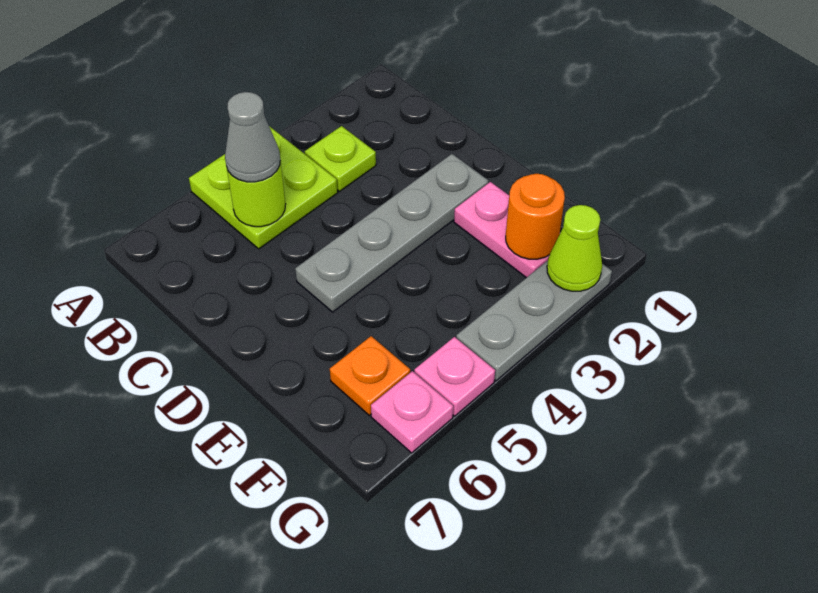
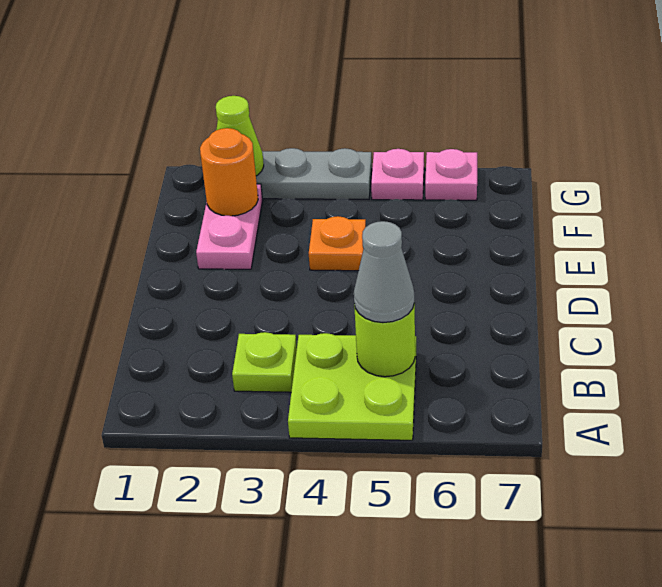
grey plate D2:D5 level 1 -> none
orange plate F6 level 1 -> orange plate E4 level 1

